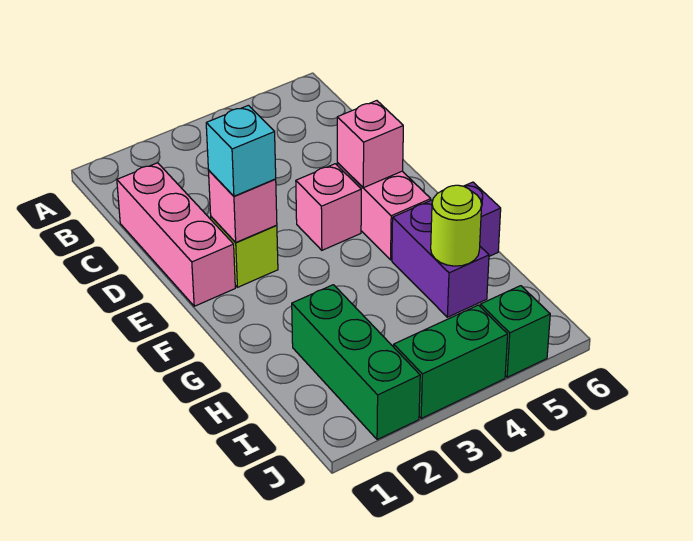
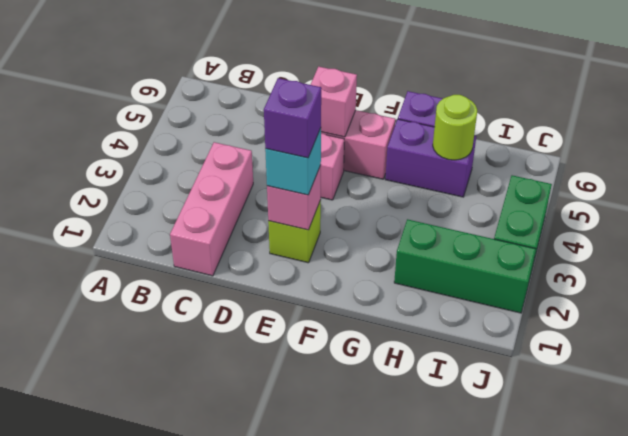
pink brick C1:E1 level 1 -> pink brick C1:C3 level 1
none -> purple brick E2 level 4
green brick J5 level 1 -> none

